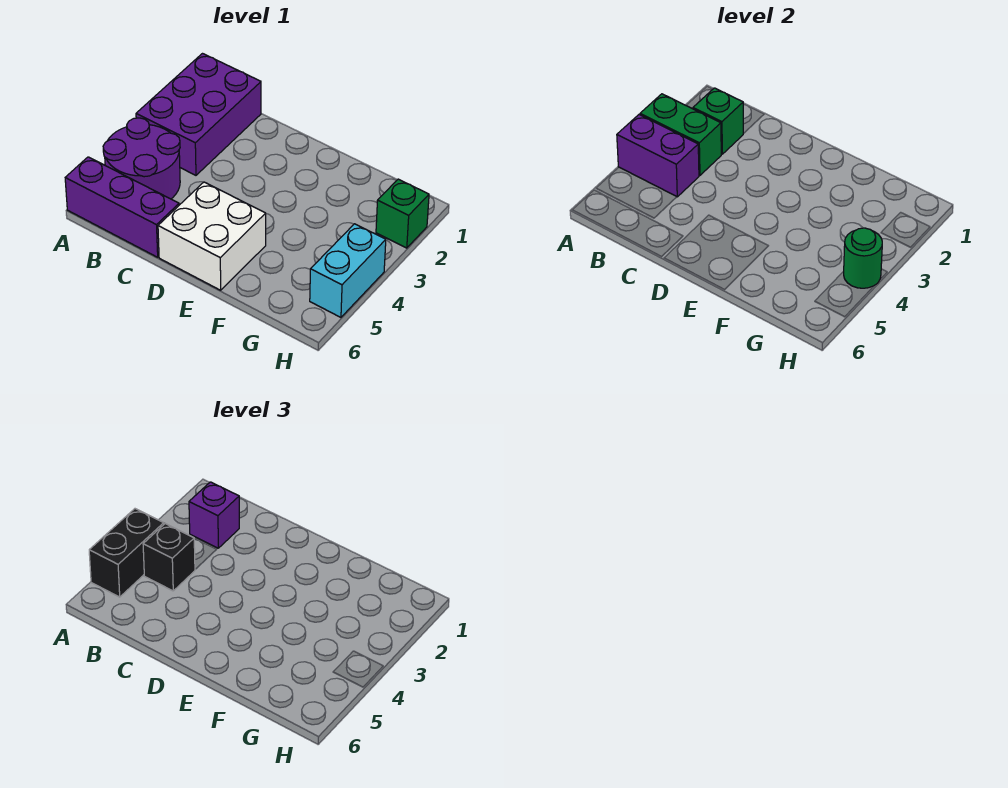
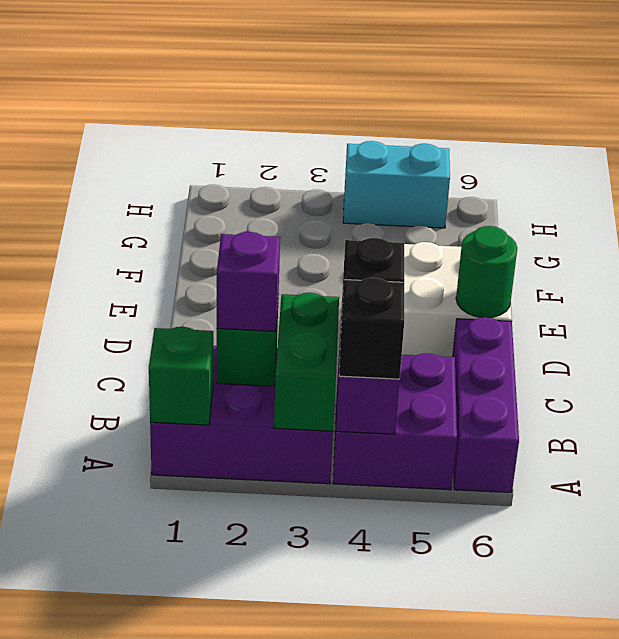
purple round brick A4:B5 level 1 -> purple brick A4:B5 level 1
black brick A4:A5 level 3 -> black brick A4 level 3
green brick H2 level 1 -> green brick A1 level 2
green round brick H4 level 2 -> green round brick D6 level 2

